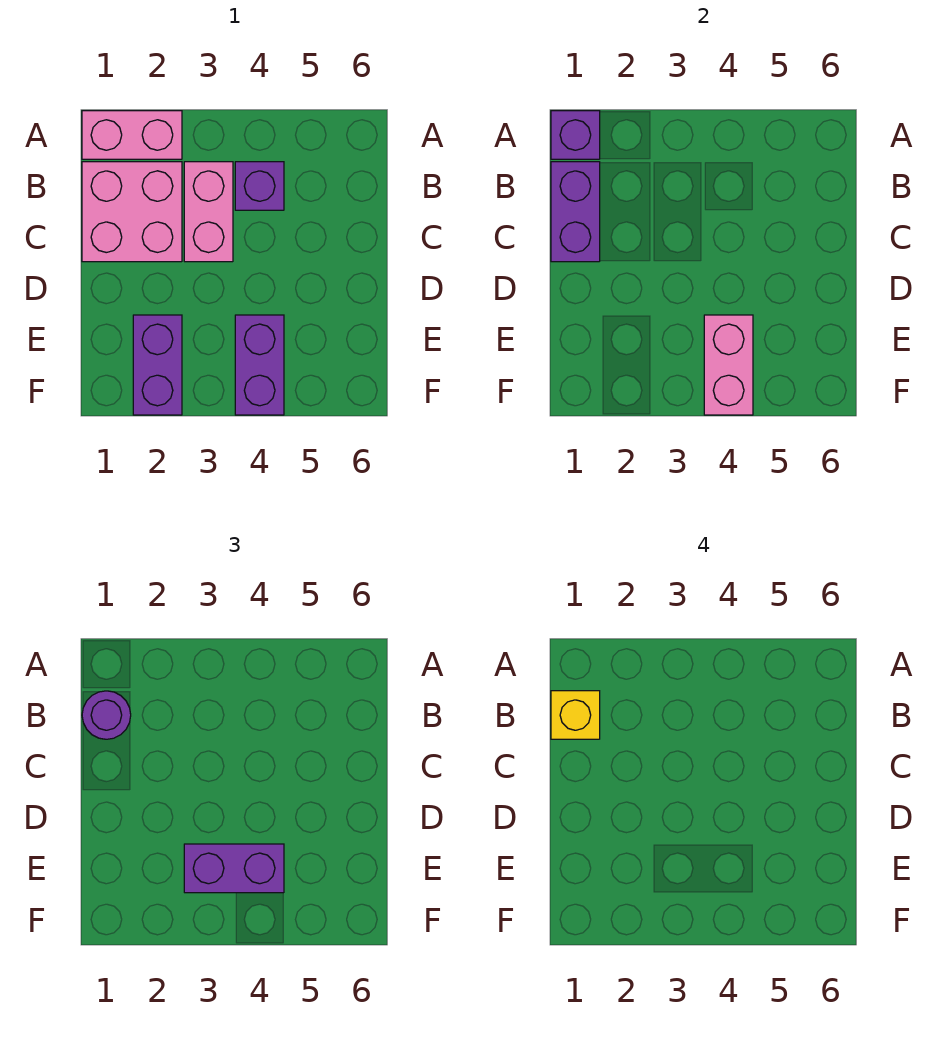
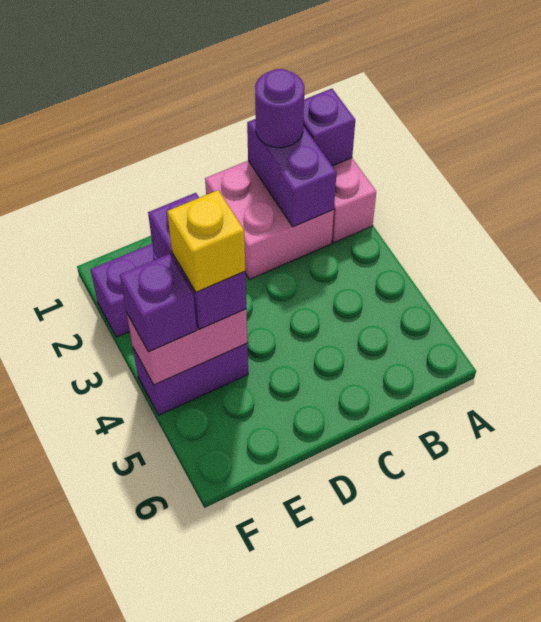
purple brick B1:C1 level 2 -> purple brick B1:B2 level 2
yellow brick B1 level 4 -> yellow brick E4 level 4
pink brick B3:C3 level 1 -> none
purple brick B4 level 1 -> purple brick F4 level 3

